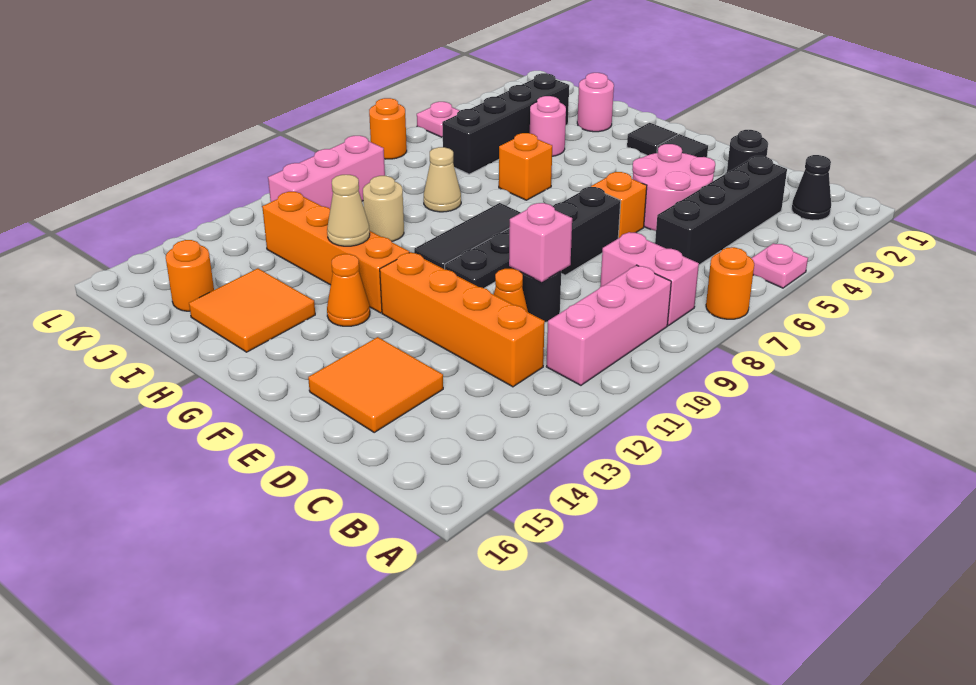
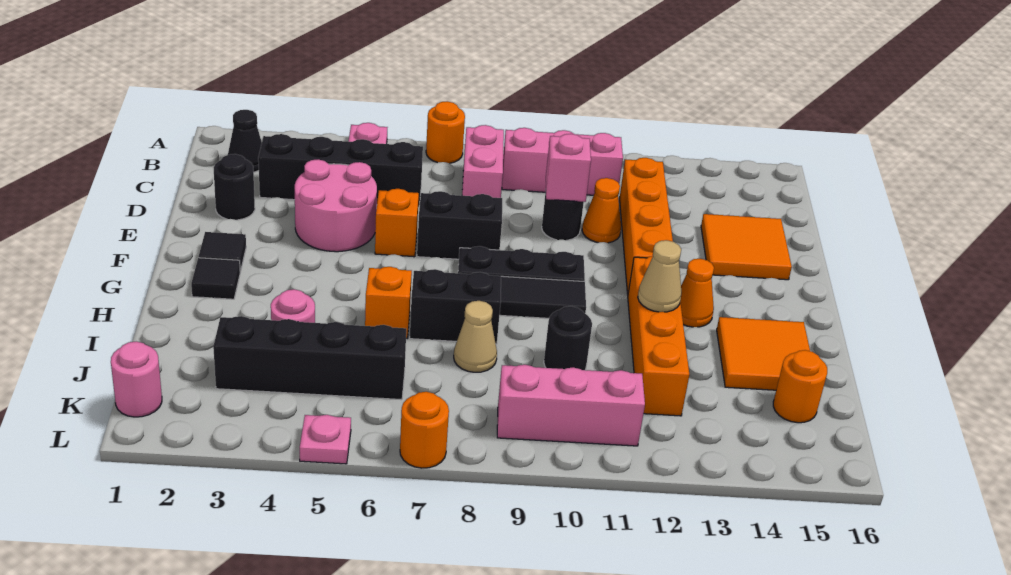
none -> black brick H7:H8 level 1
pink round brick I2 level 1 -> pink round brick K1 level 1
tan round brick I10 level 1 -> black round brick I10 level 1

